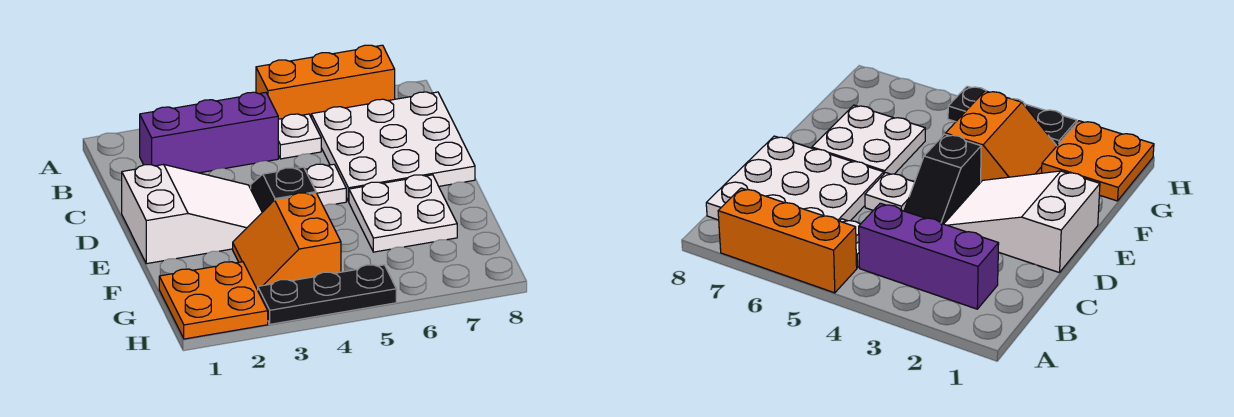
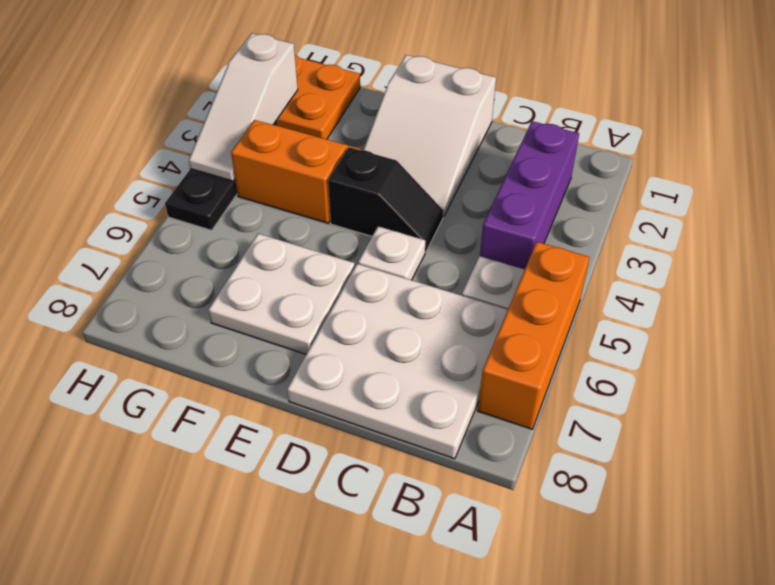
none -> white slope H2:H4 level 2 top 2

